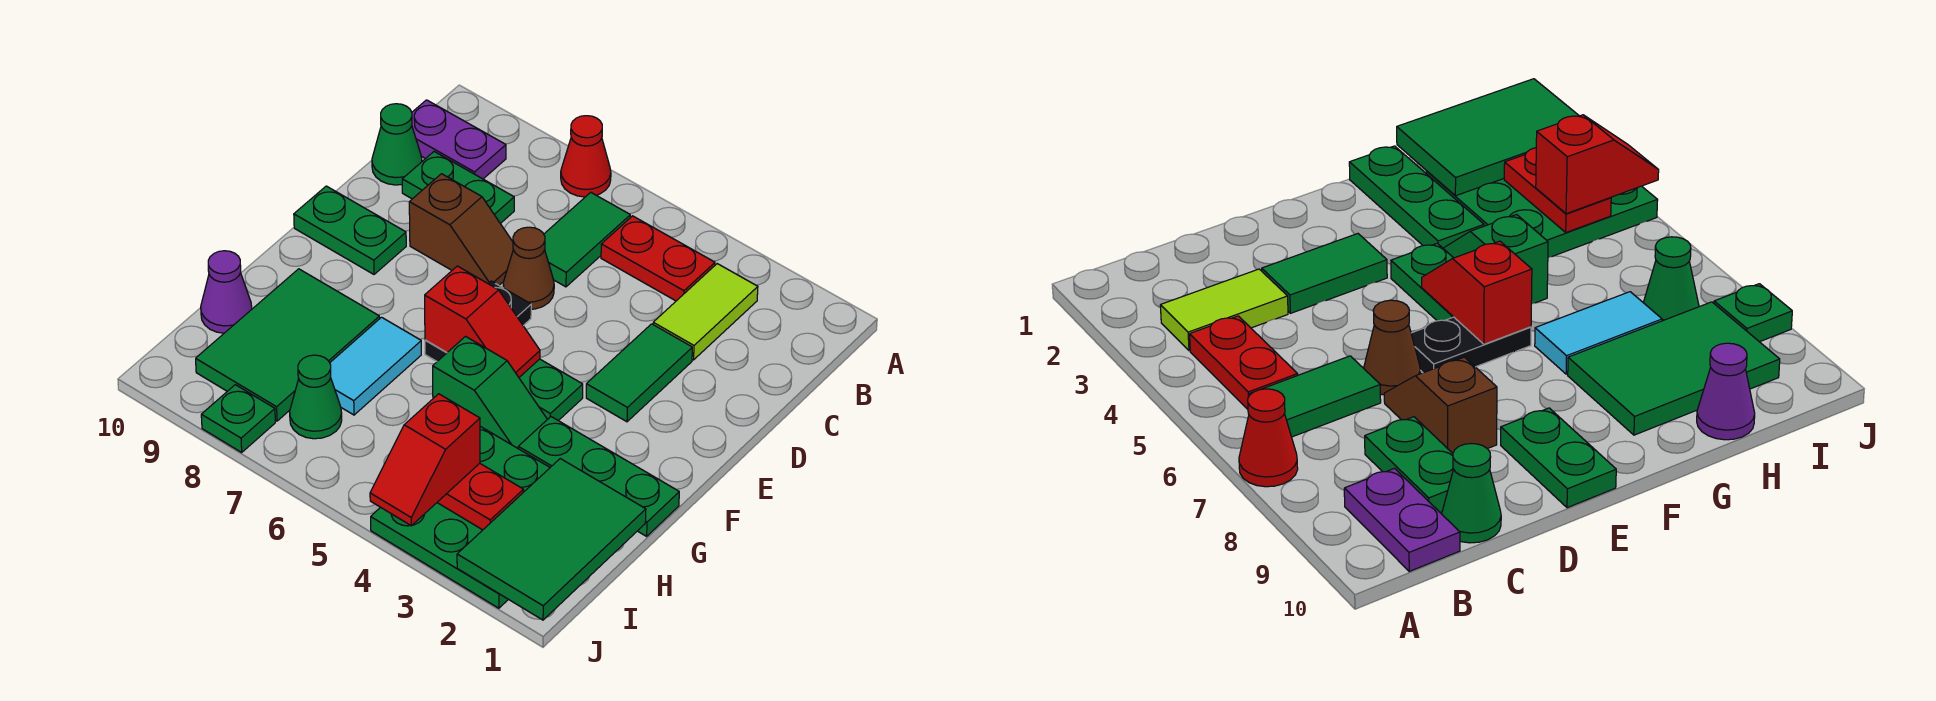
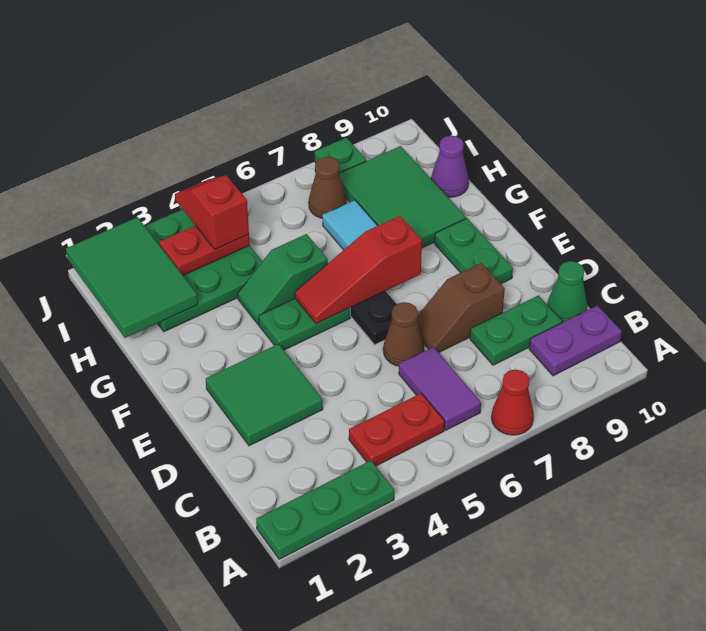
lime tile B3:C3 level 1 -> none
green tile B6:C6 level 1 -> purple tile B6:C6 level 1
green tile D3:E3 level 1 -> green tile D2:E3 level 1
green plate E9:E10 level 1 -> green plate E9:F9 level 1
red slope F5:F6 level 2 top 6 -> red slope F5:F7 level 2 top 7
green plate G1:G3 level 1 -> green plate A1:A3 level 1
green cone I7 level 1 -> brown cone I7 level 1

